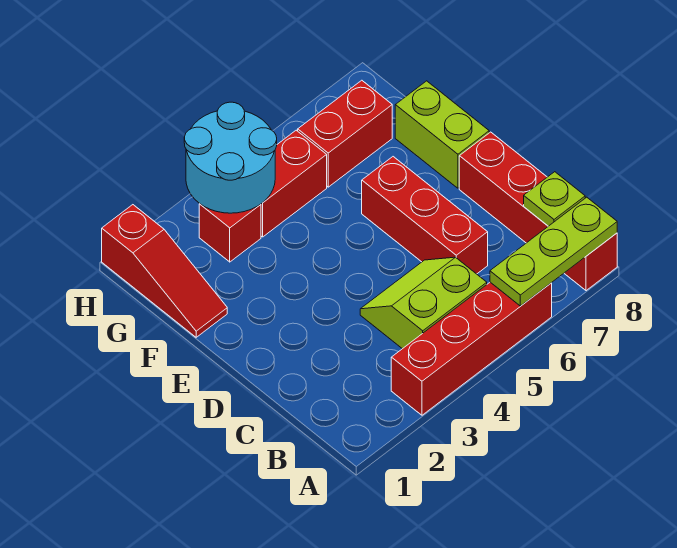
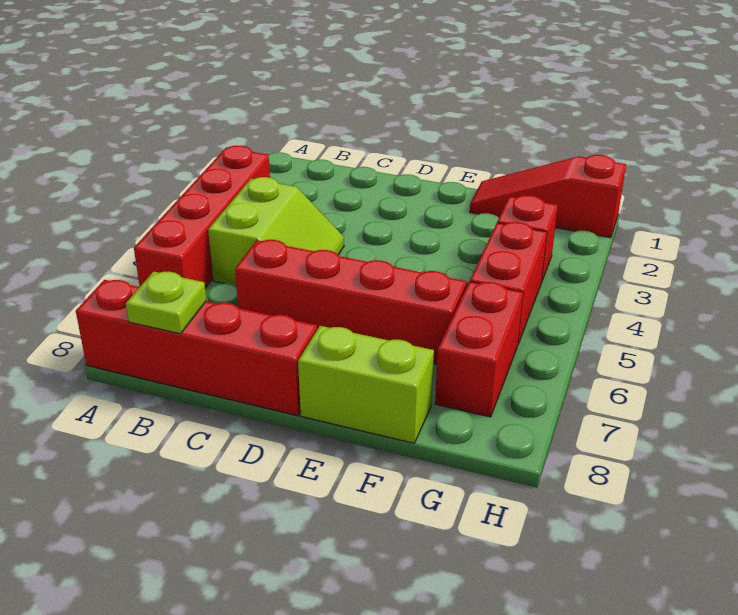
lime plate A6:A8 level 2 -> none
red brick C6:E6 level 1 -> red brick C6:F6 level 1
cyan round brick G3:H4 level 2 -> none

